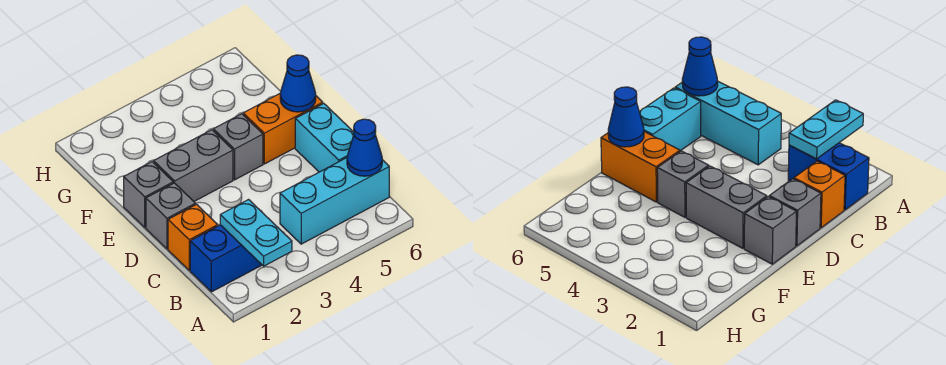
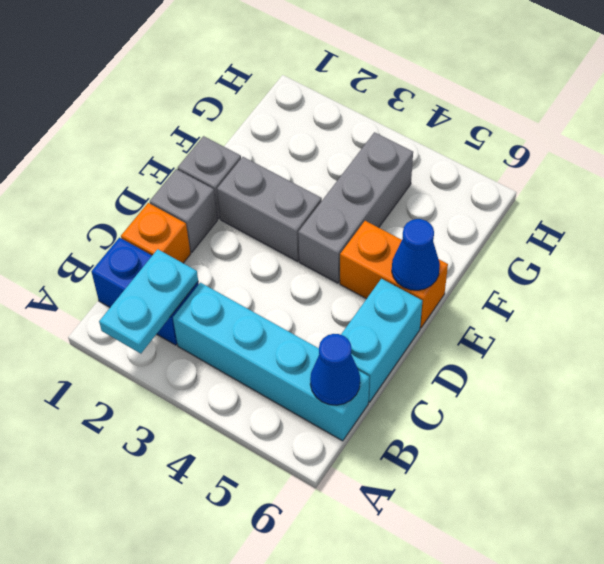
cyan brick B4:B6 level 1 -> cyan brick B3:B6 level 1
grey brick E4 level 1 -> grey brick E4:G4 level 1

